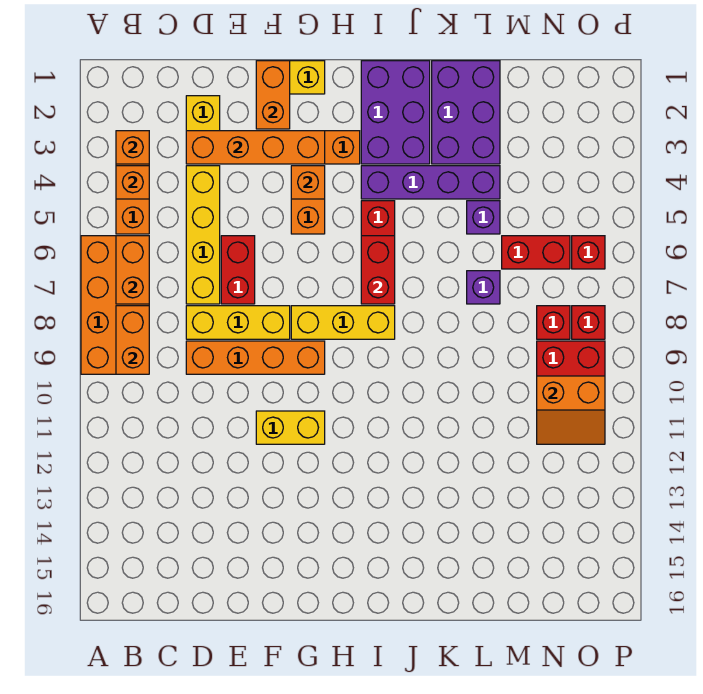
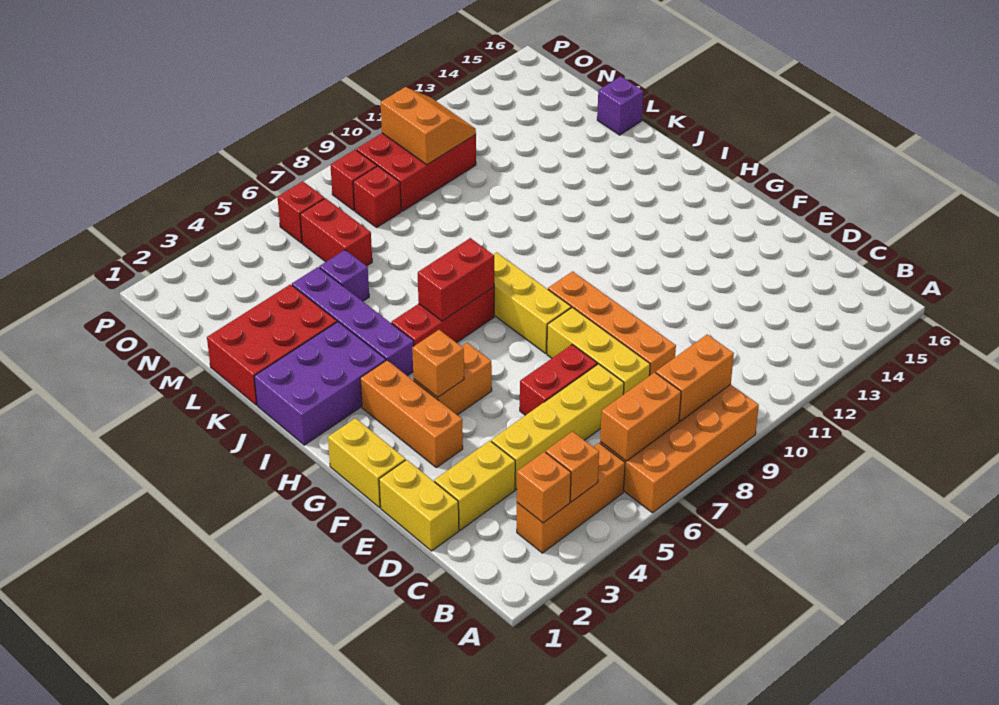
orange brick D3:G3 level 2 -> none
orange brick F1:F2 level 2 -> none
yellow brick F11:G11 level 1 -> yellow brick D1:E1 level 1
purple brick K1:L3 level 1 -> red brick K1:L3 level 1
purple brick L7 level 1 -> purple brick L16 level 1

